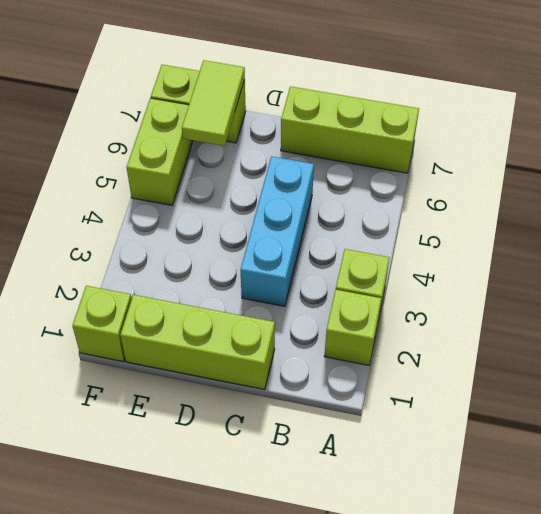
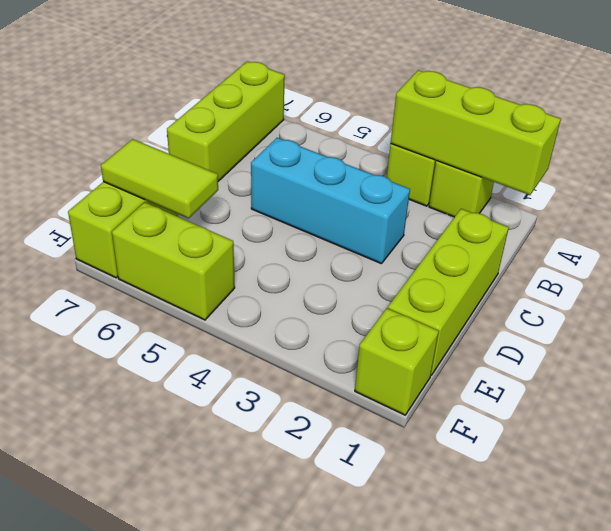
none -> lime brick A1:A3 level 2

